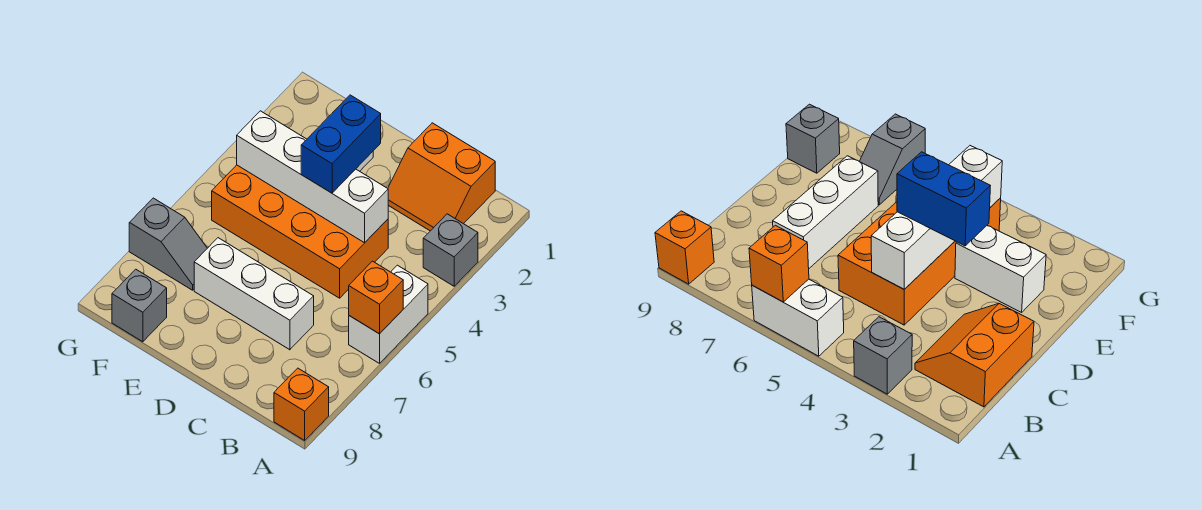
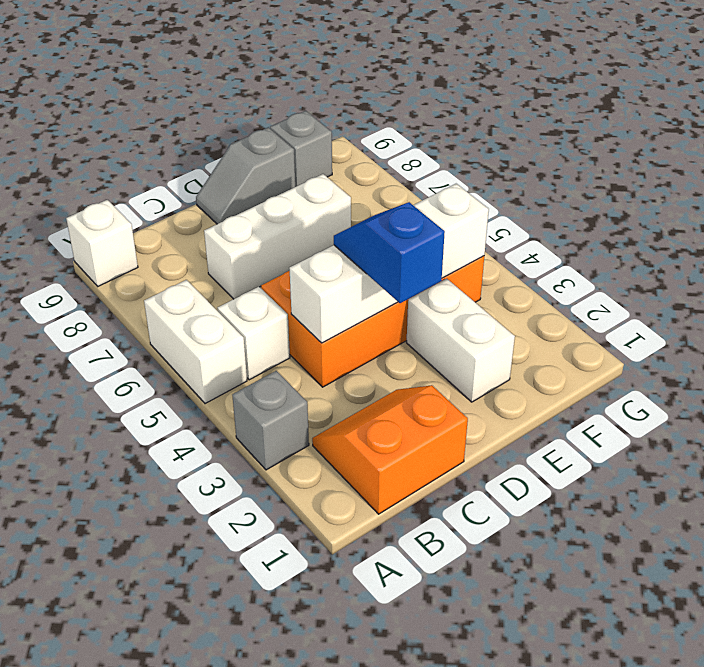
orange brick A6 level 2 -> none
orange brick A9 level 1 -> white brick A9 level 1
none -> white brick B5 level 1
blue brick D3:D4 level 3 -> blue slope D3:D4 level 3 top 3
grey slope F7:G7 level 1 top G -> grey slope D9:E9 level 1 top E

